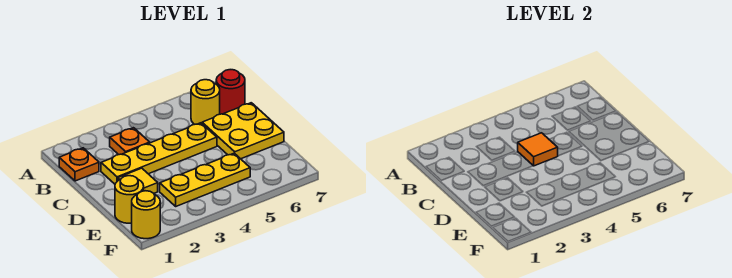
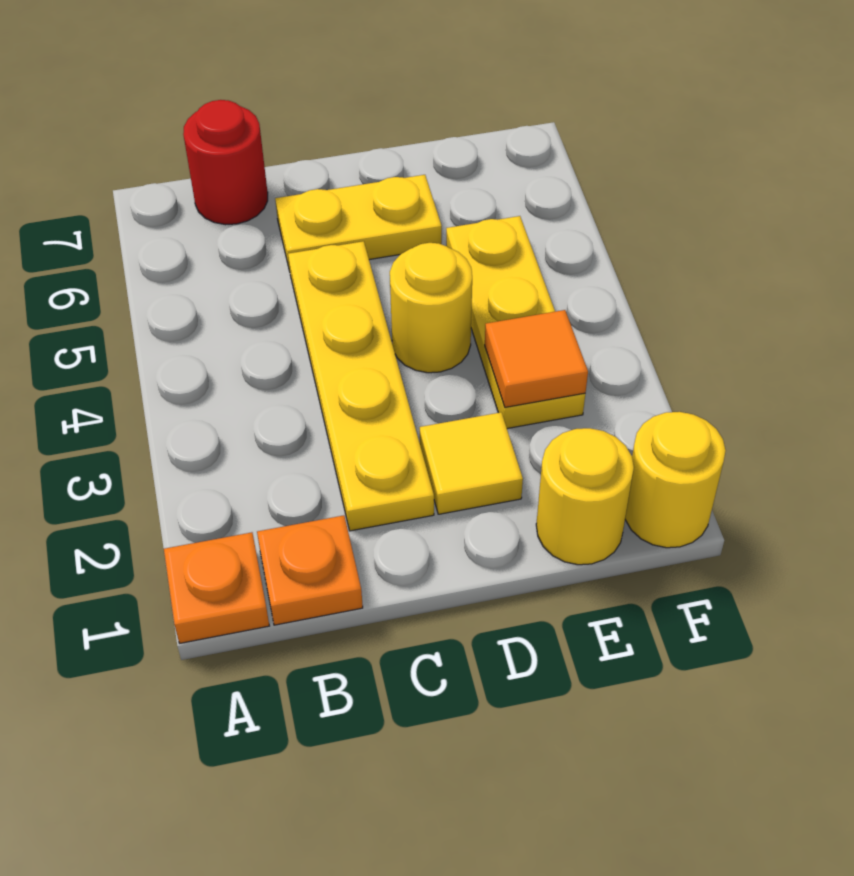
orange plate B3 level 1 -> orange plate A1 level 1
yellow round brick B6 level 1 -> yellow round brick D4 level 1
orange tile C4 level 2 -> orange tile E3 level 2
yellow plate C6:D7 level 1 -> yellow plate C6:D6 level 1

